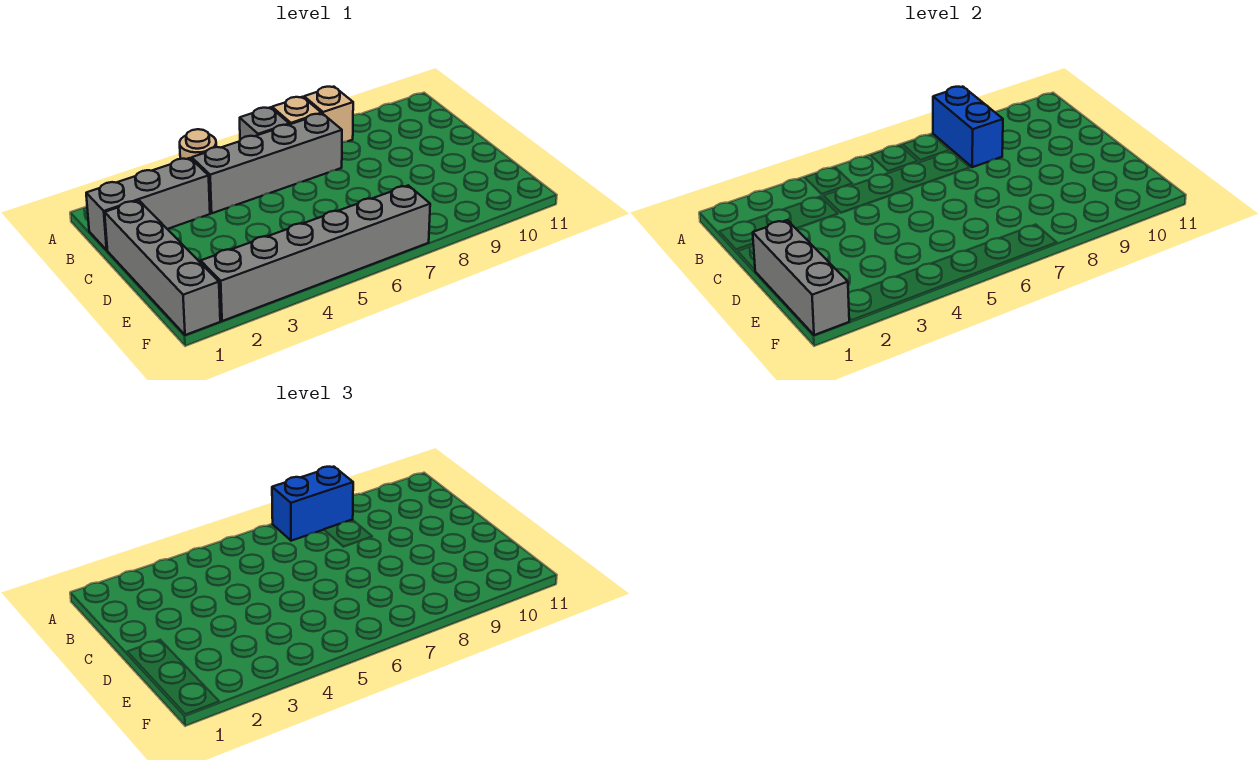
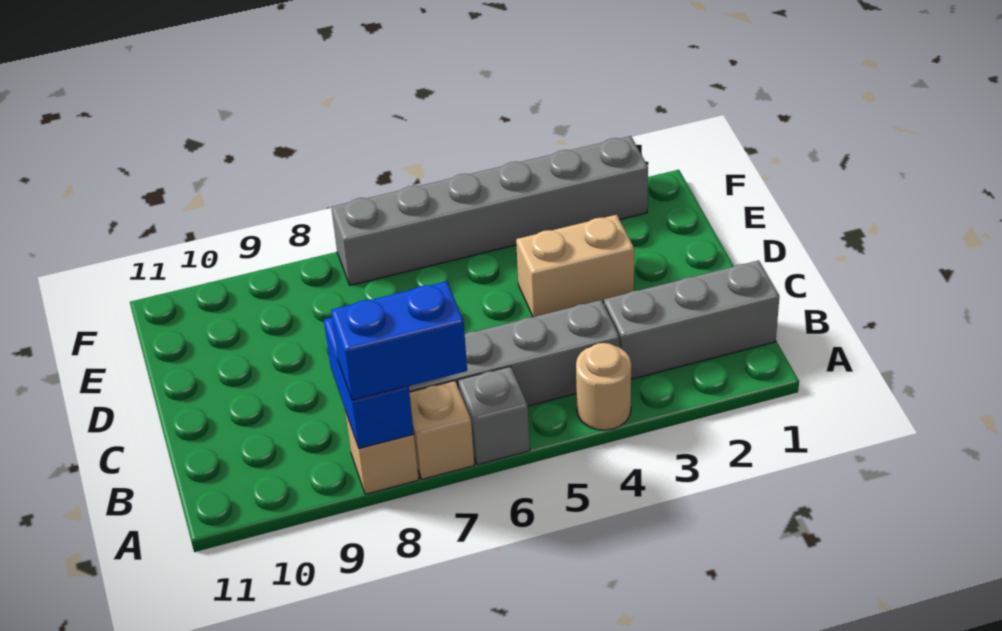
grey brick C1:F1 level 1 -> none
grey brick D1:F1 level 2 -> none
none -> tan brick D3:D4 level 1

